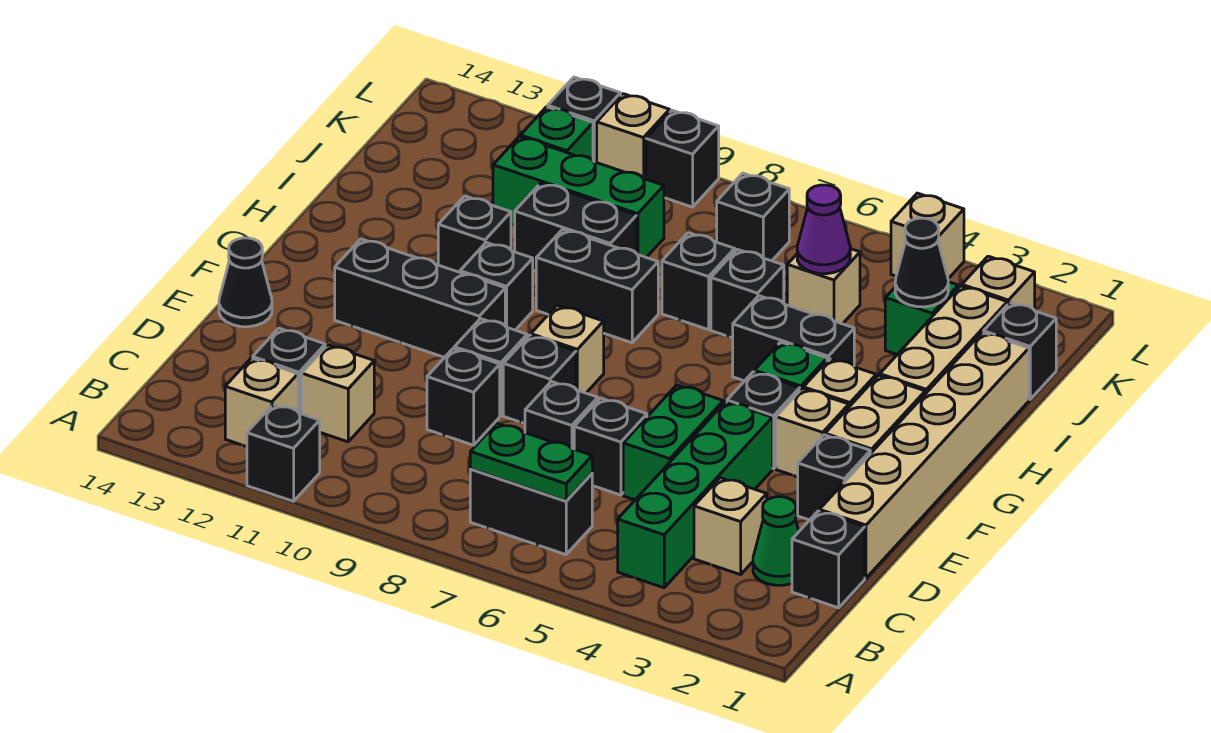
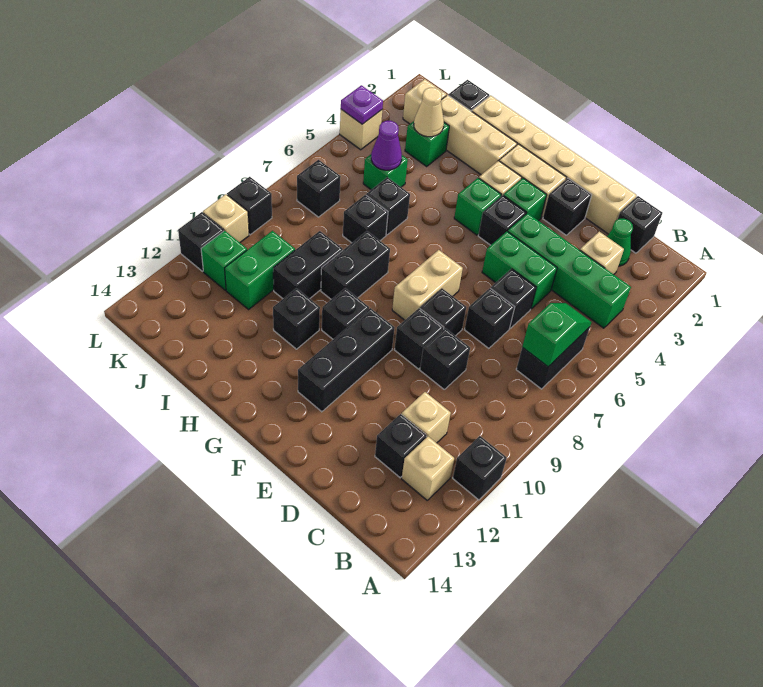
green plate B6:B7 level 2 -> green slope B6:B7 level 2 top 7
black cone E14 level 1 -> none
tan brick F3 level 1 -> green brick F3 level 1
tan brick F8 level 1 -> tan brick F7:F8 level 1
black brick H4:H5 level 1 -> none
black cone J3 level 2 -> tan cone J3 level 2
tan brick J5 level 1 -> green brick J5 level 1
green brick J9:J11 level 1 -> green brick J10:J11 level 1
none -> purple plate L4 level 2

